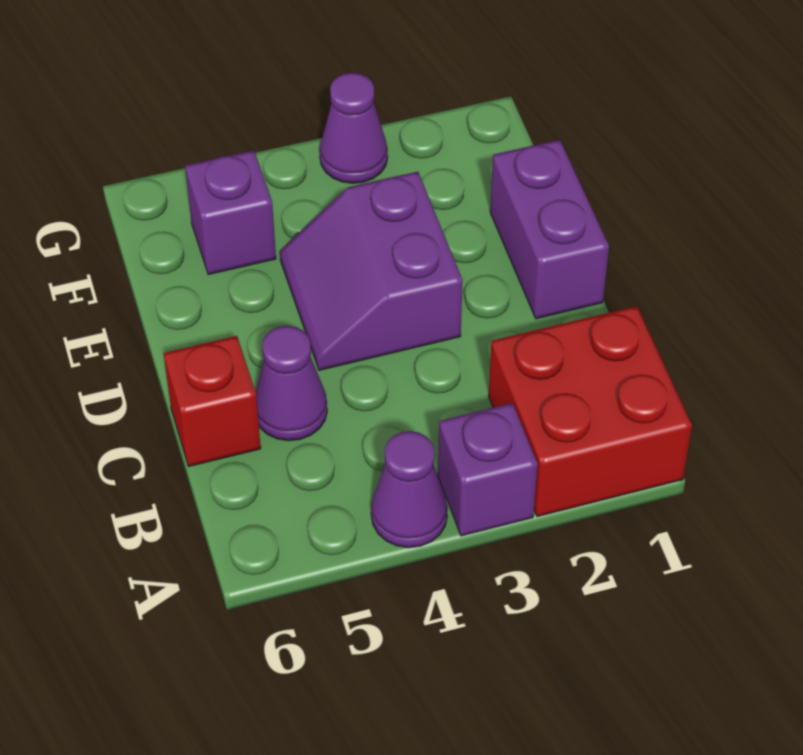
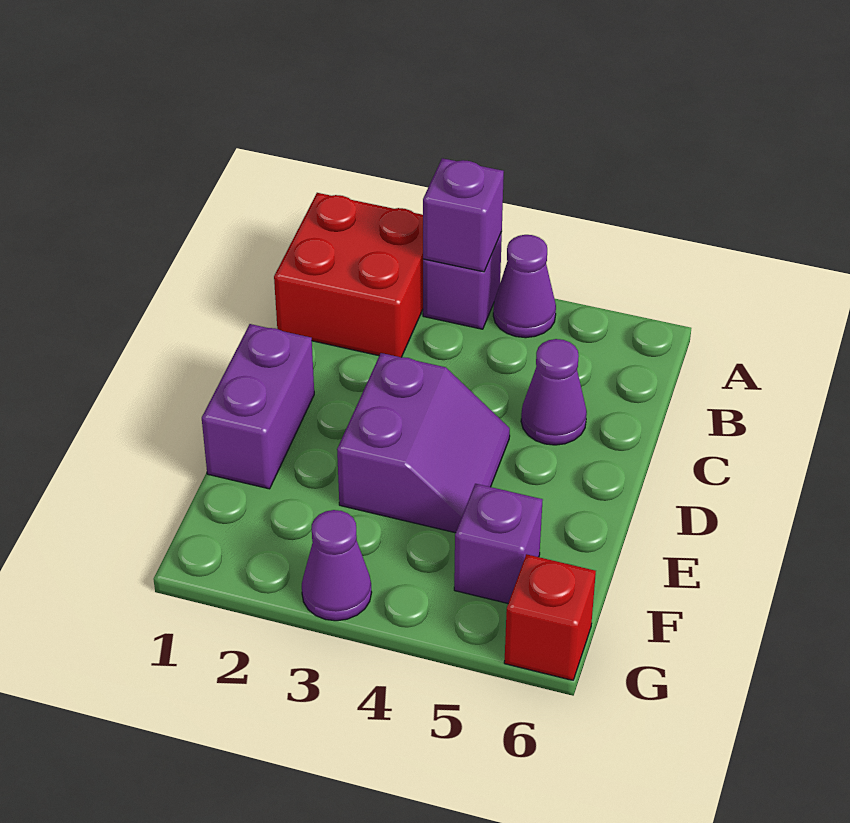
none -> purple brick A3 level 2
red brick C6 level 1 -> red brick G6 level 1

